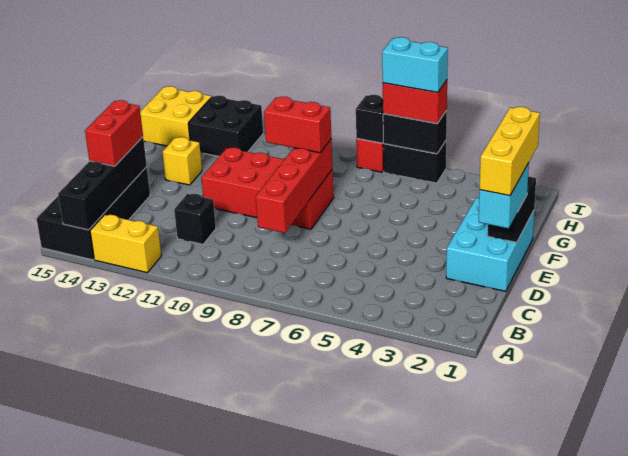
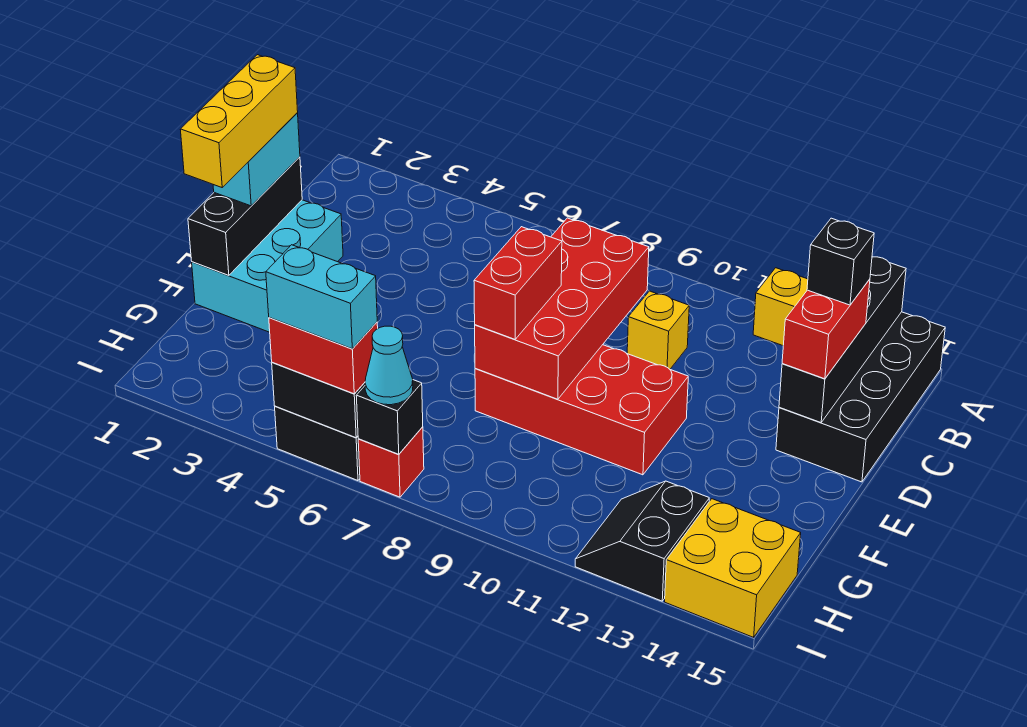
red brick C8:F8 level 2 -> red brick C8:F9 level 2
black brick C11 level 1 -> black brick C14 level 4
black brick E1:F1 level 2 -> black brick D1:F1 level 2
red brick F8:F9 level 3 -> red brick E8:F8 level 3
yellow brick F13 level 1 -> yellow brick C10 level 1
black brick H12:I13 level 1 -> black slope H12:I13 level 1 top 13
none -> cyan cone I7 level 3

